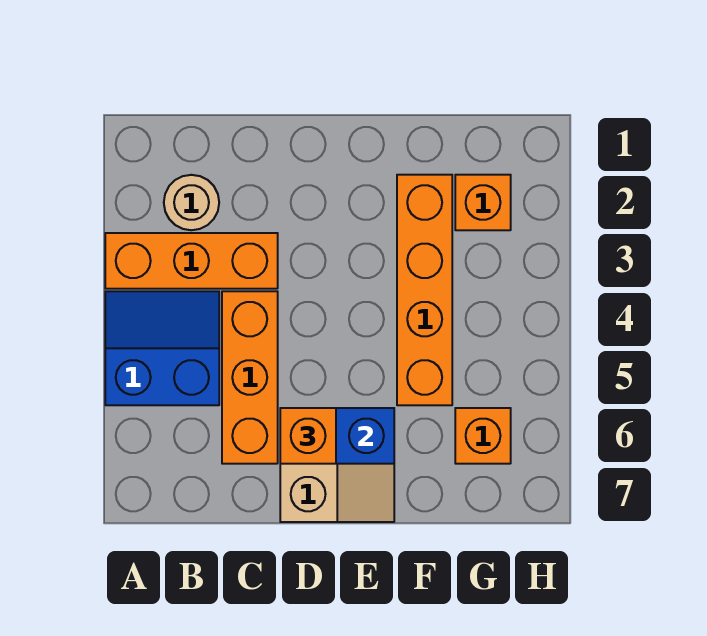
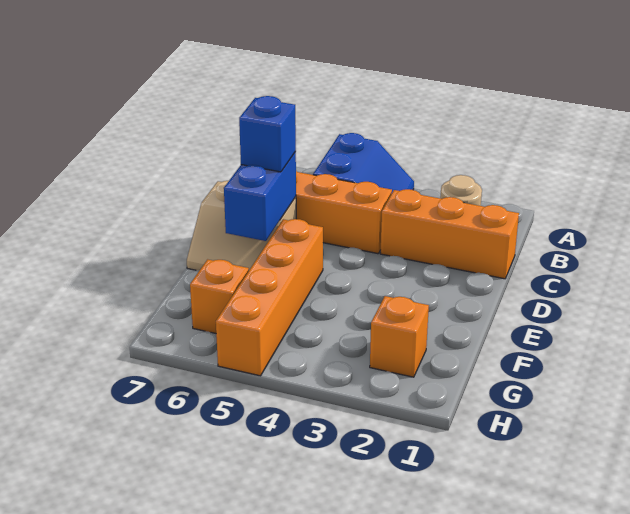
orange brick A3:C3 level 1 -> orange brick C1:C3 level 1
orange brick D6 level 3 -> blue brick D6 level 3
orange brick F2:F5 level 1 -> orange brick E5:H5 level 1

